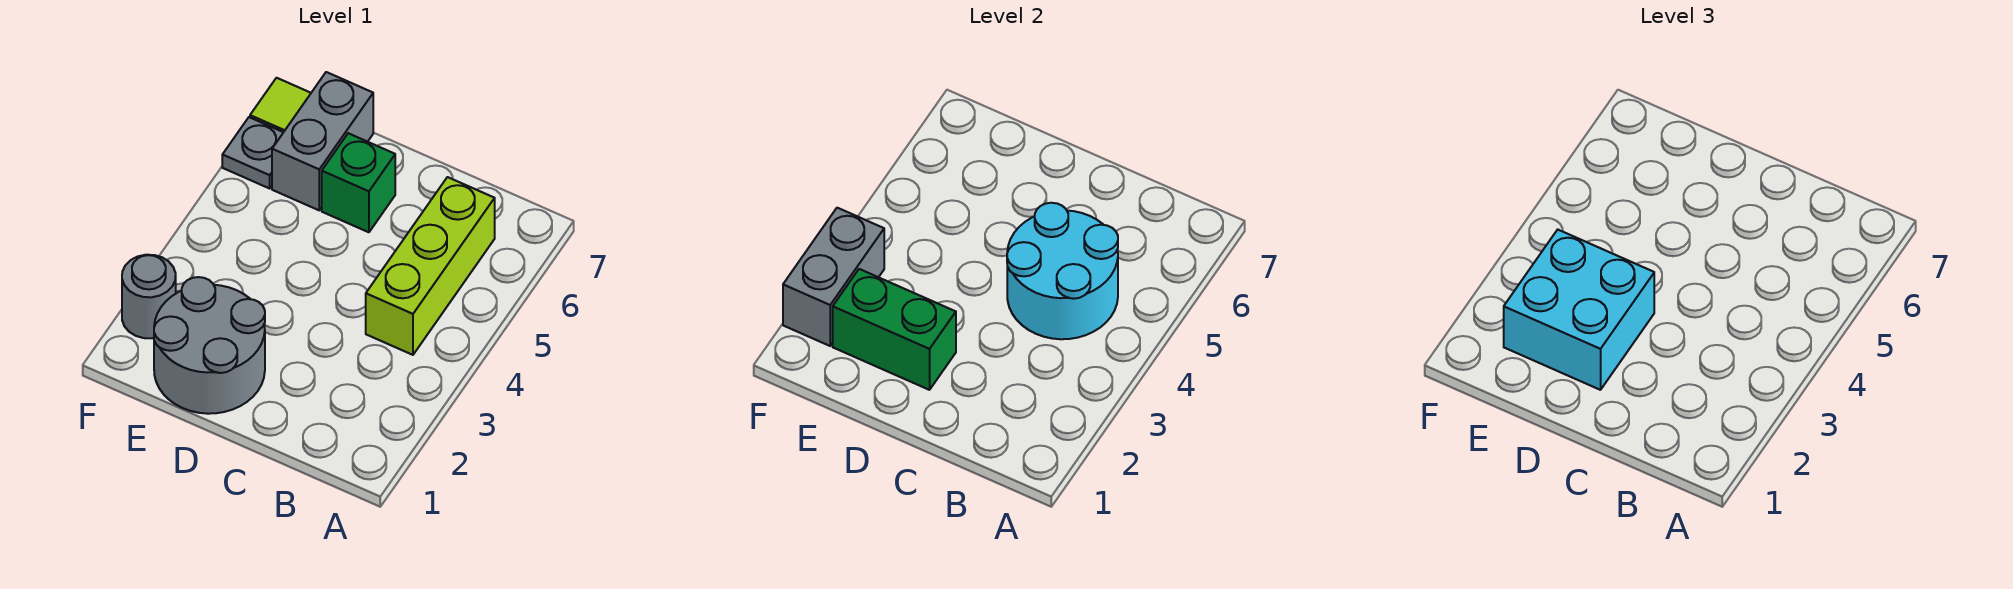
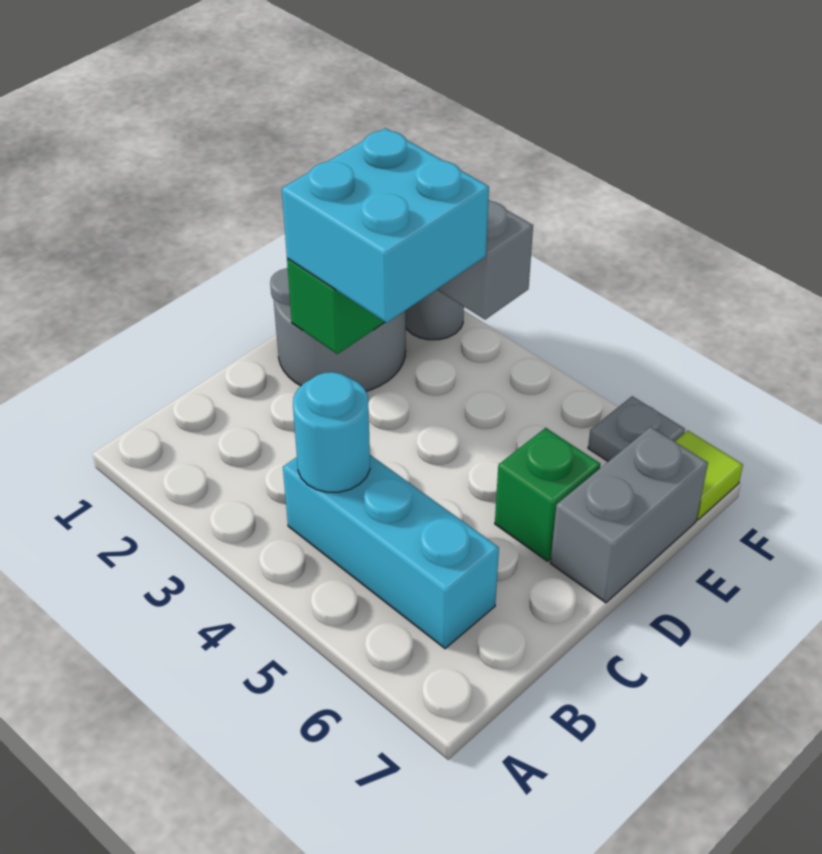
lime brick B4:B6 level 1 -> cyan brick B4:B6 level 1
cyan round brick B4:C5 level 2 -> cyan round brick B4 level 2
grey brick E6:E7 level 1 -> grey brick D7:E7 level 1

